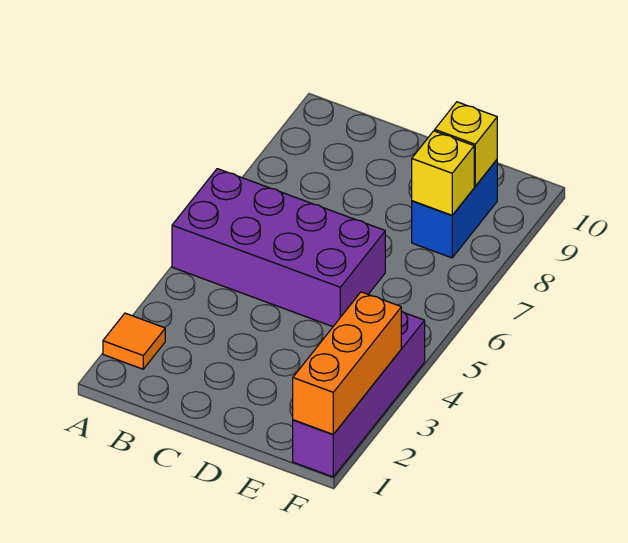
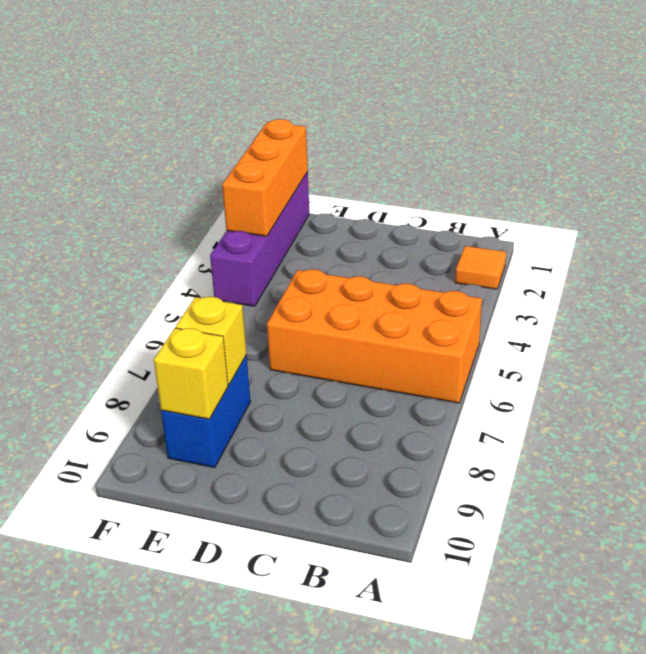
purple brick A5:D6 level 1 -> orange brick A5:D6 level 1

